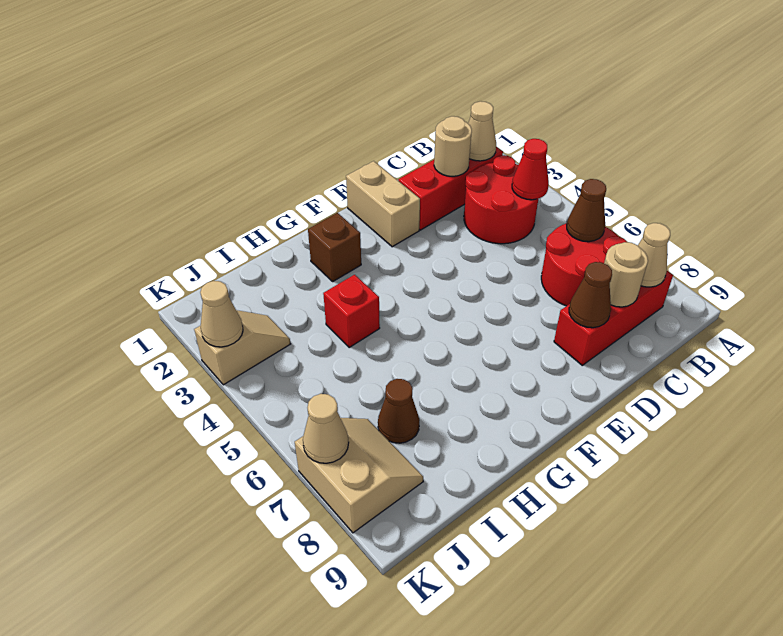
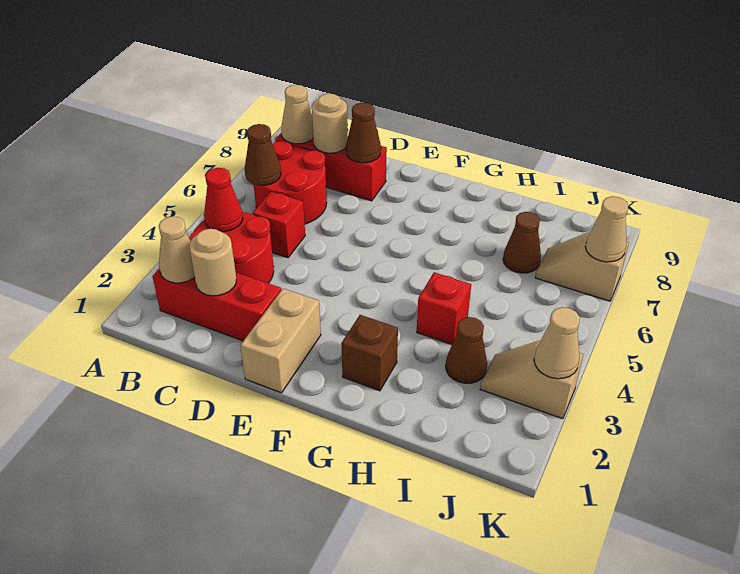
none -> red brick C5 level 1
none -> brown cone I3 level 1
tan slope J7:K8 level 1 top K -> tan slope J7:K7 level 1 top K

